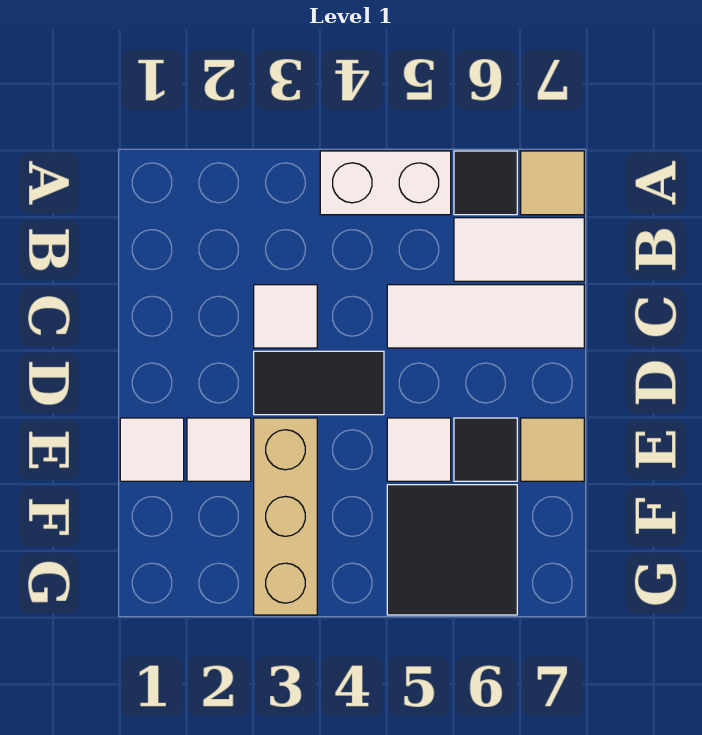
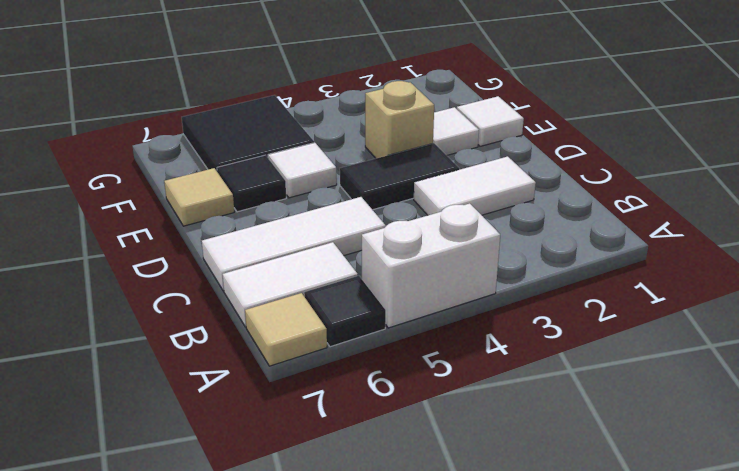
white tile C3 level 1 -> white tile C2:C3 level 1
tan brick E3:G3 level 1 -> tan brick E3 level 1

